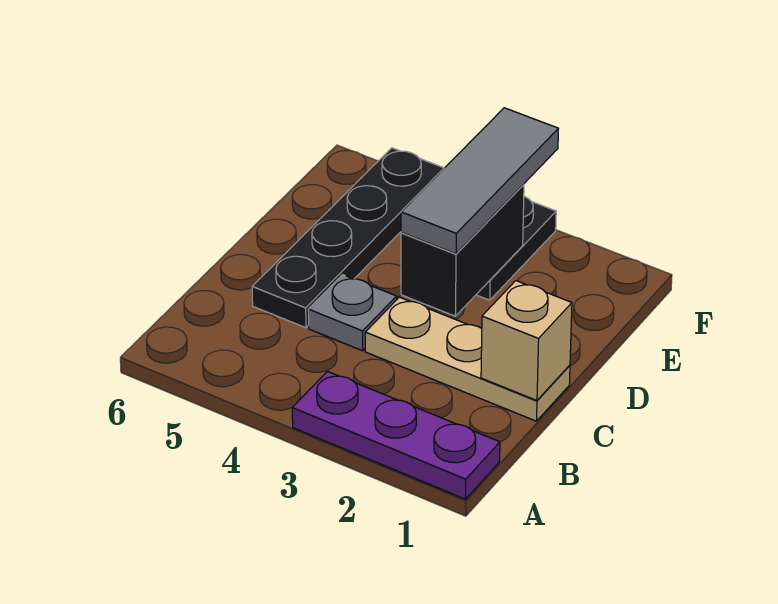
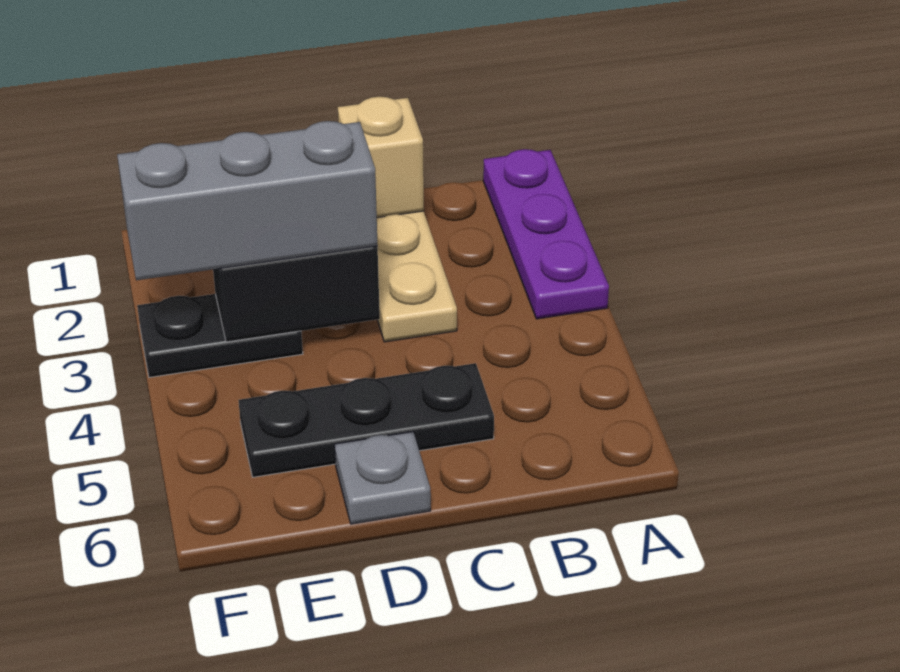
grey plate C4 level 1 -> grey plate D6 level 1
black plate C5:F5 level 1 -> black plate C5:E5 level 1
grey tile D3:F3 level 3 -> grey brick D3:F3 level 3

